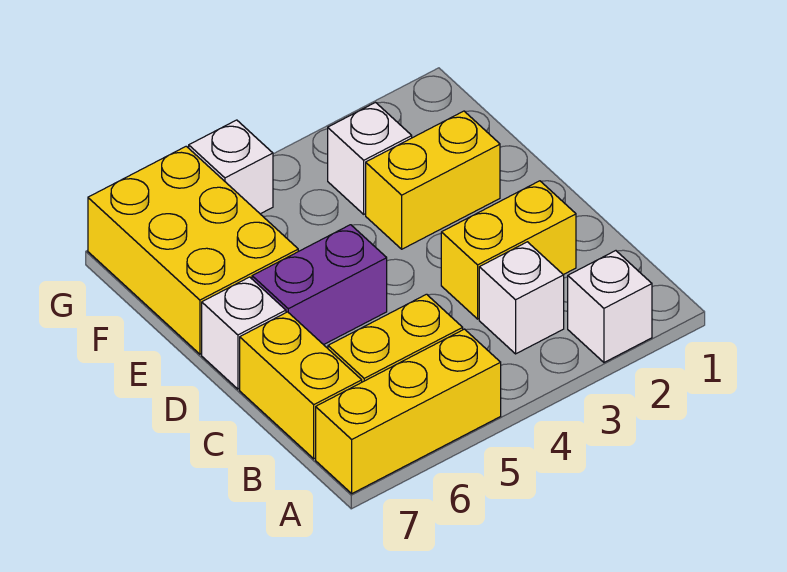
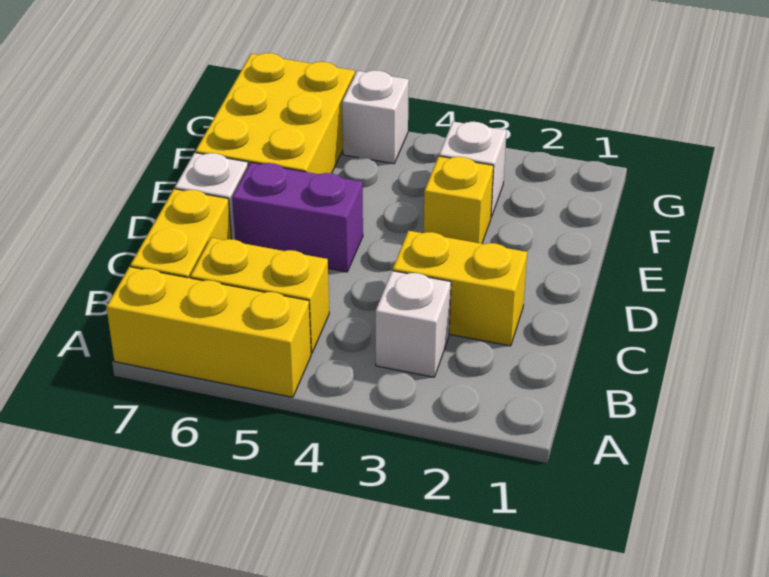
white brick A2 level 1 -> none
yellow brick E2:E3 level 1 -> yellow brick E3 level 1

